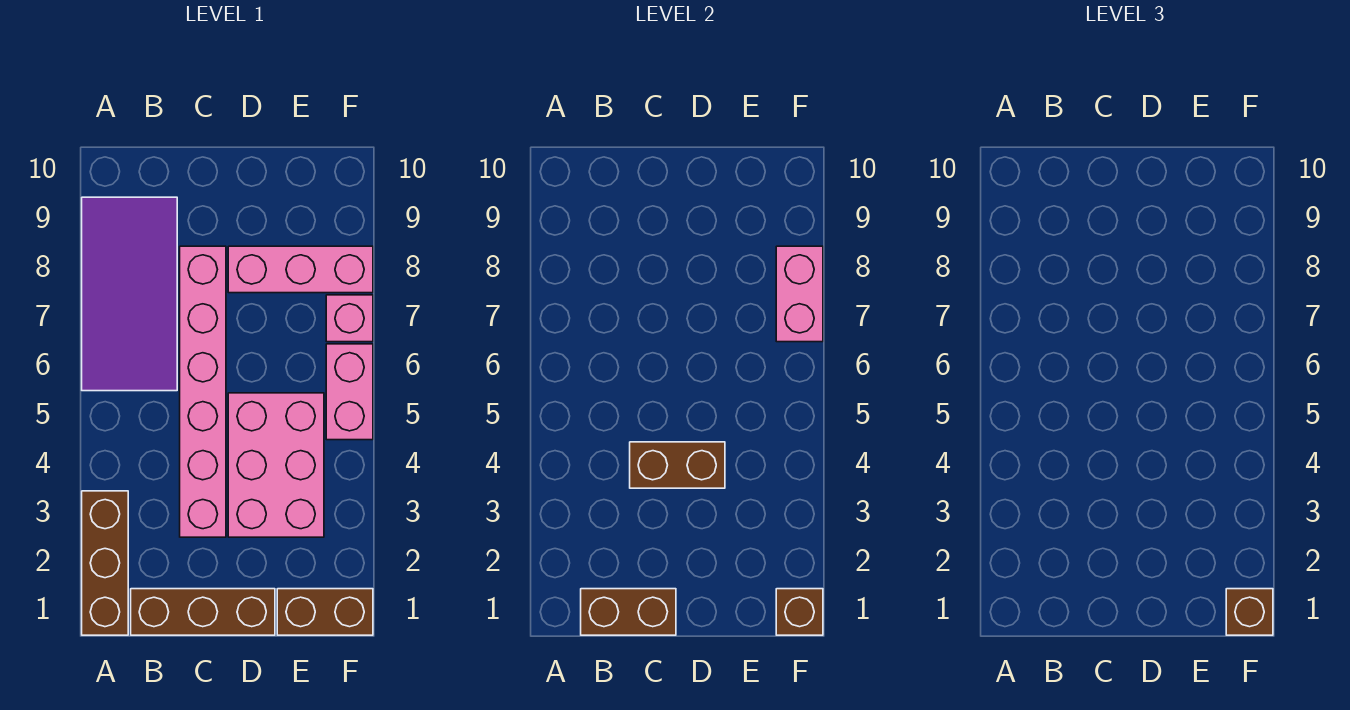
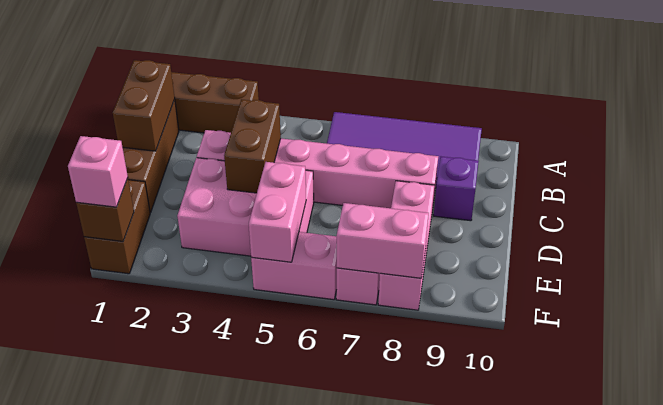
none -> purple brick C9 level 1
none -> pink brick E5:F5 level 2
brown brick F1 level 3 -> pink brick F1 level 3

